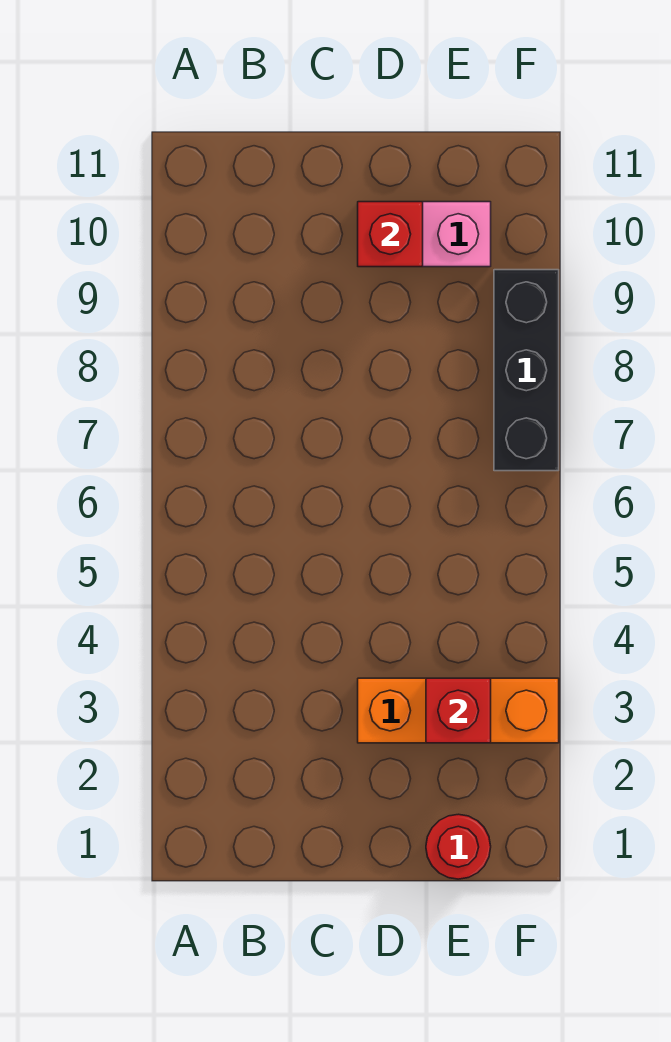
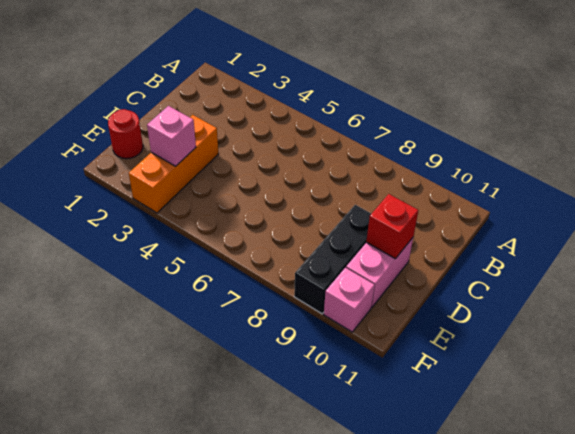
red brick E3 level 2 -> pink brick E3 level 2
black brick F7:F9 level 1 -> black brick D9:F9 level 1
none -> pink brick F10 level 1

